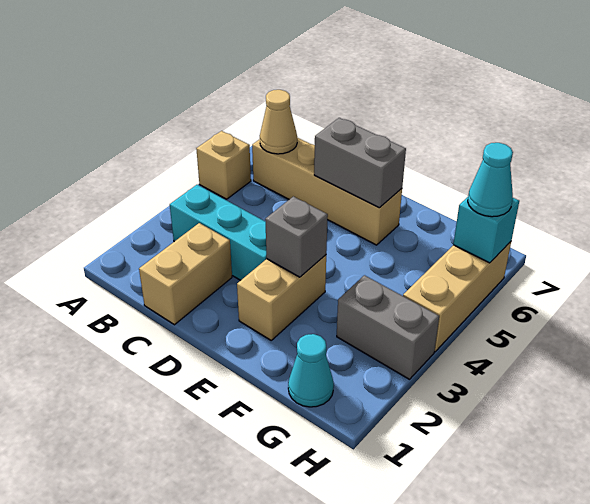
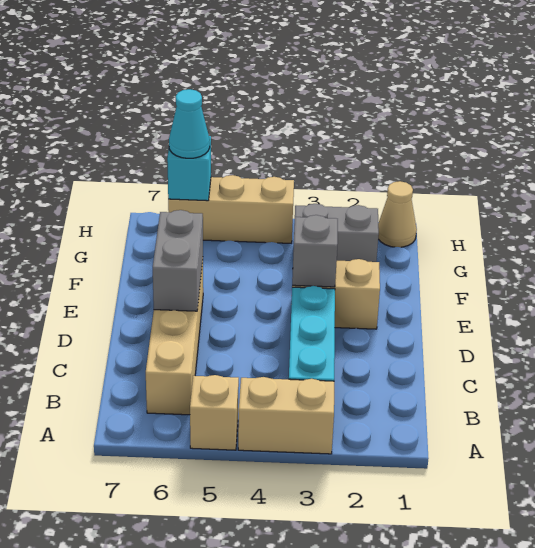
tan cone B6 level 2 -> tan cone H1 level 1
tan brick C1:C2 level 1 -> tan brick A3:A4 level 1
cyan cone G1 level 1 -> none
grey brick G3:H3 level 1 -> grey brick G2:G3 level 1

